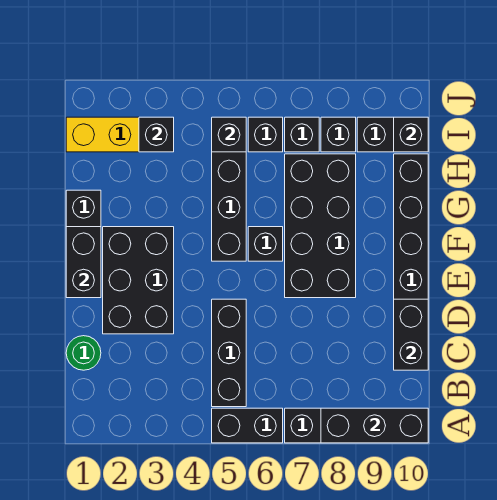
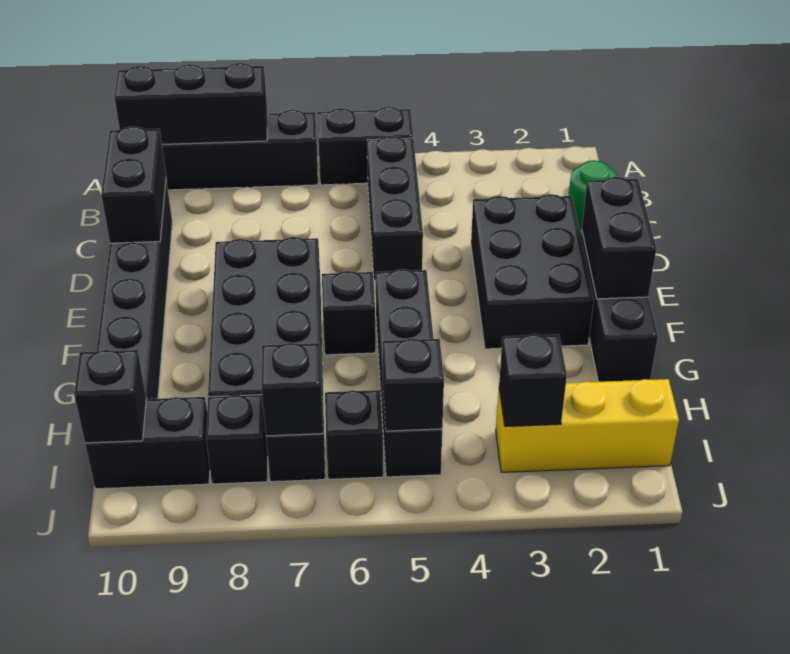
none -> black brick I7 level 2

